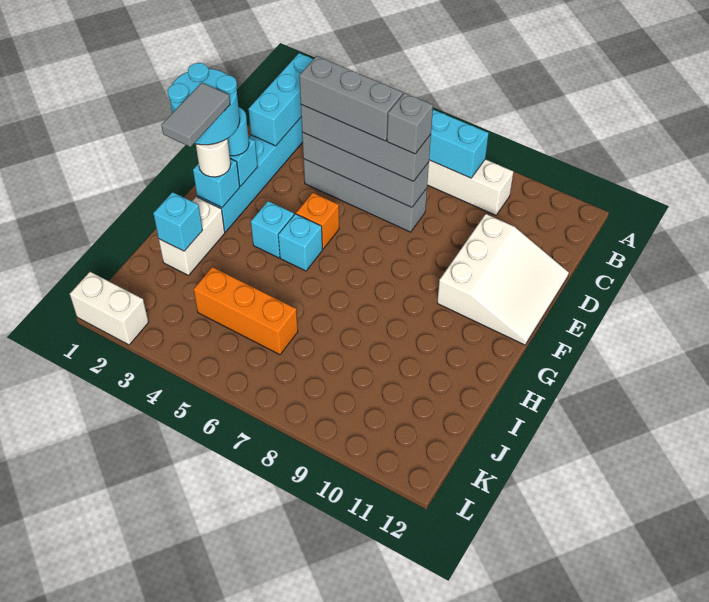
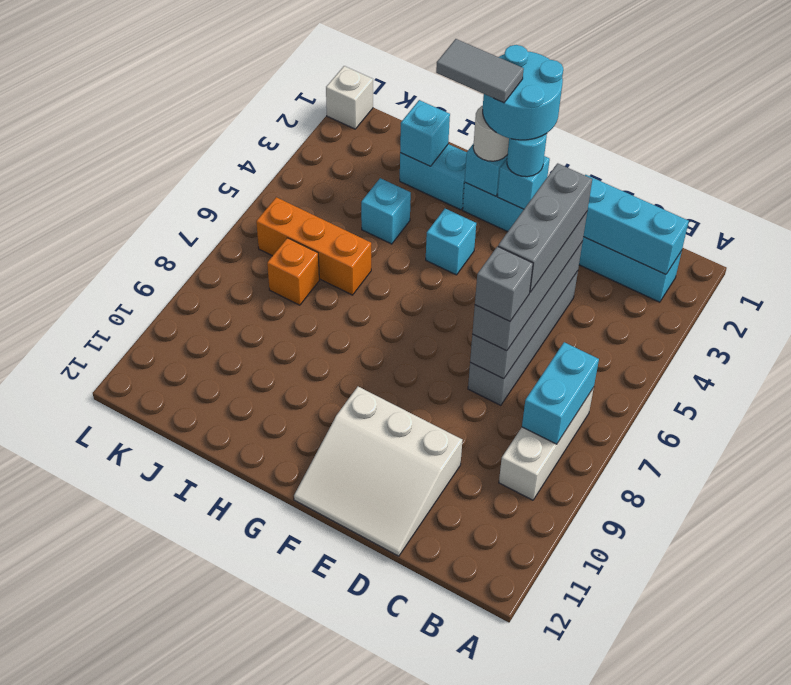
orange brick F5 level 1 -> orange brick J7 level 1
cyan brick G5 level 1 -> cyan brick I4 level 1
white brick H2:I2 level 1 -> cyan brick H2:I2 level 1
orange brick J4:J6 level 1 -> orange brick I6:K6 level 1
white brick L1:L2 level 1 -> white brick L1 level 1

